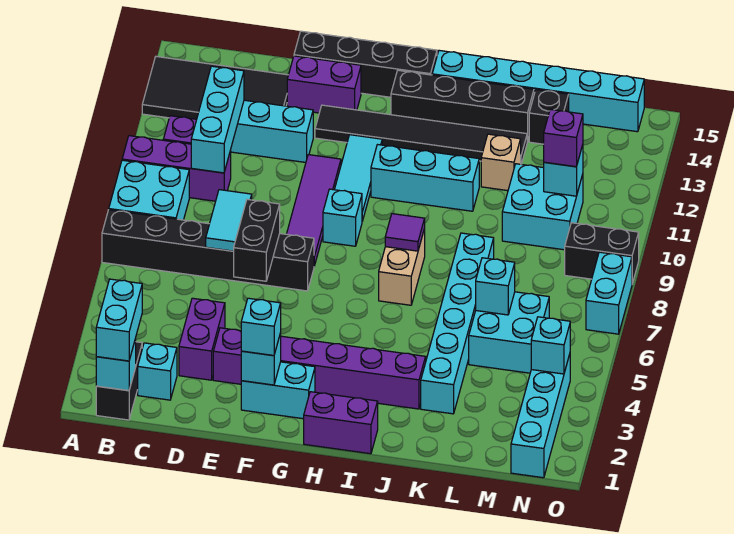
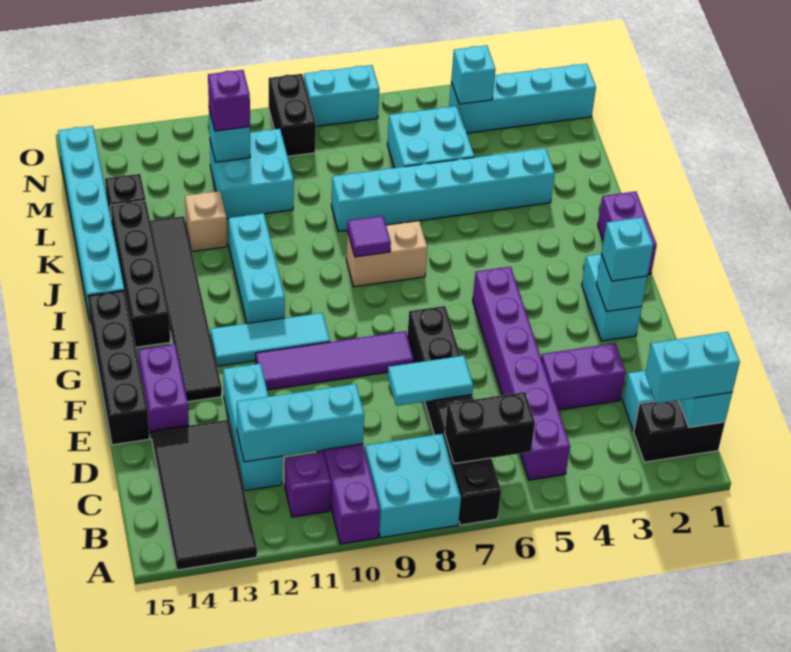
purple brick E3:J3 level 1 -> purple brick B5:G5 level 1
black brick E6:E7 level 2 -> black brick B6:B7 level 2
cyan brick G9 level 1 -> none
cyan brick L6 level 2 -> none

